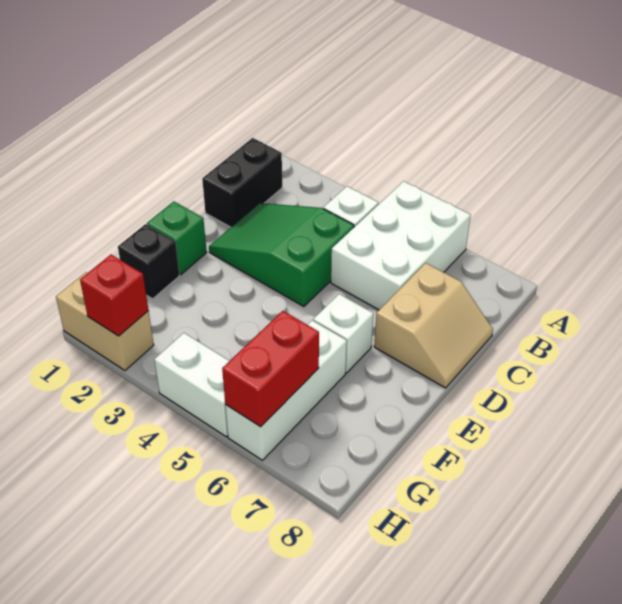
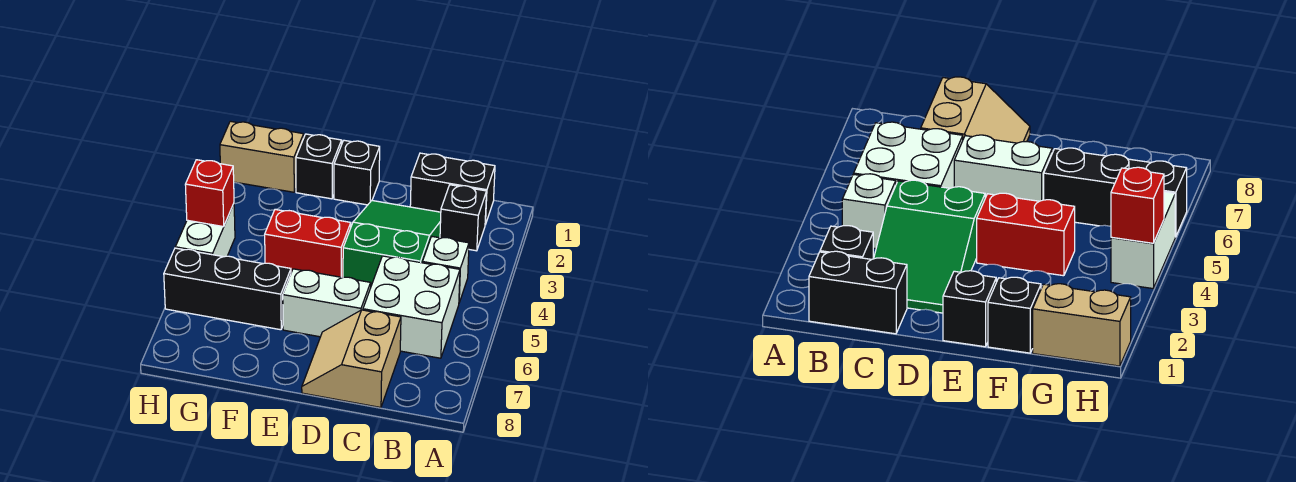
white brick A5:C6 level 1 -> white brick B5:C6 level 1
none -> black brick B2 level 1
tan slope C7:D8 level 1 top 7 -> tan slope C7:D8 level 1 top C
green brick E1 level 1 -> black brick E1 level 1
white brick E6 level 1 -> white brick D6:E6 level 1
white brick F6:H6 level 1 -> black brick F6:H6 level 1
red brick G6:H6 level 2 -> red brick E4:F4 level 1
tan brick H1:H2 level 1 -> tan brick G1:H1 level 1
red brick H2 level 2 -> red brick H4 level 2

